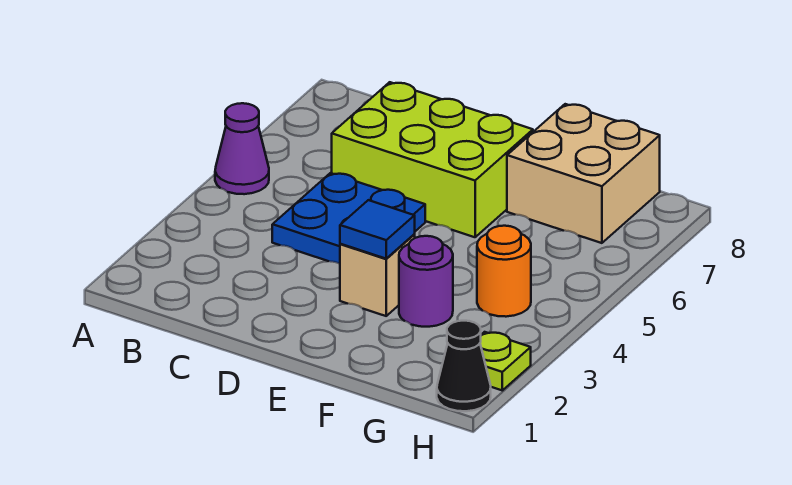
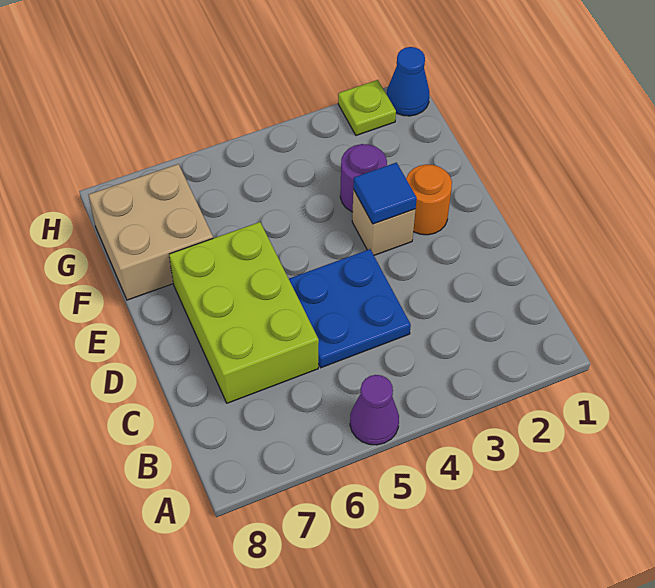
orange round brick G4 level 1 -> orange round brick E2 level 1
black cone H1 level 1 -> blue cone H1 level 1

